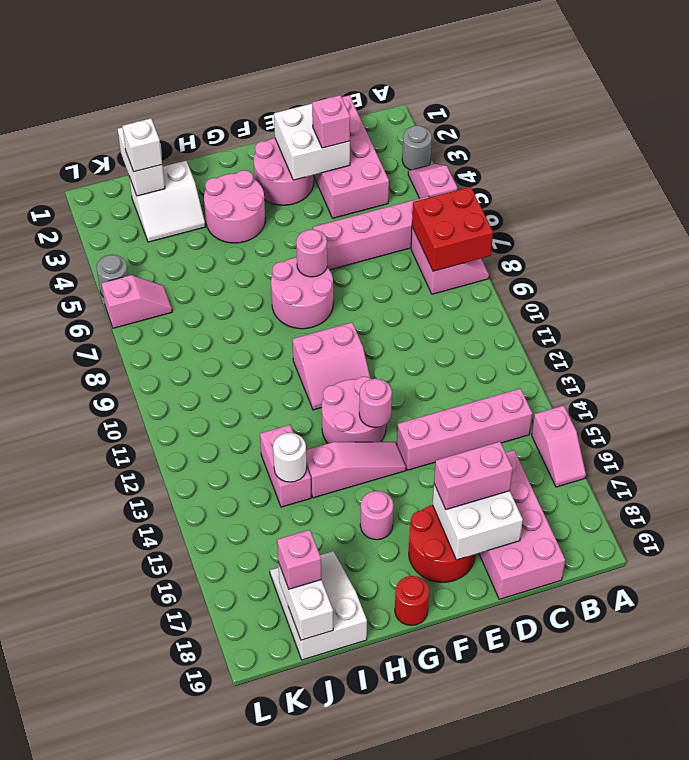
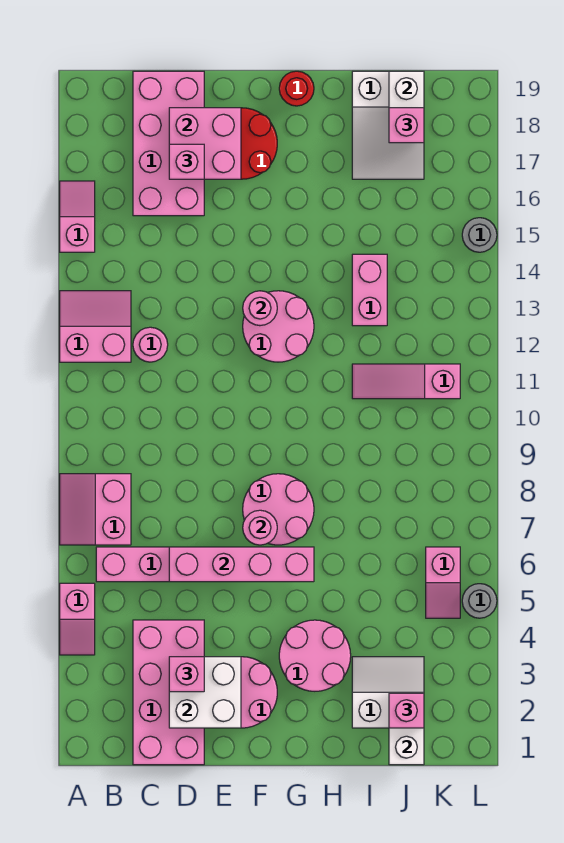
grey round brick A3 level 1 -> grey round brick L15 level 1
red brick A7:B8 level 2 -> none
pink brick B14:E14 level 1 -> pink brick D6:G6 level 2
white brick D17:E18 level 2 -> pink brick D17:E18 level 2
pink brick D17:E17 level 3 -> pink brick D17 level 3
pink slope F10:G11 level 1 top 10 -> pink slope A12:B13 level 1 top 12
pink slope F14:H14 level 1 top H -> pink slope I11:K11 level 1 top K
pink round brick G16 level 1 -> pink round brick C12 level 1
white round brick I14 level 2 -> none
white brick J2 level 3 -> pink brick J2 level 3
pink slope K6:L6 level 1 top L -> pink slope K5:K6 level 1 top 6

